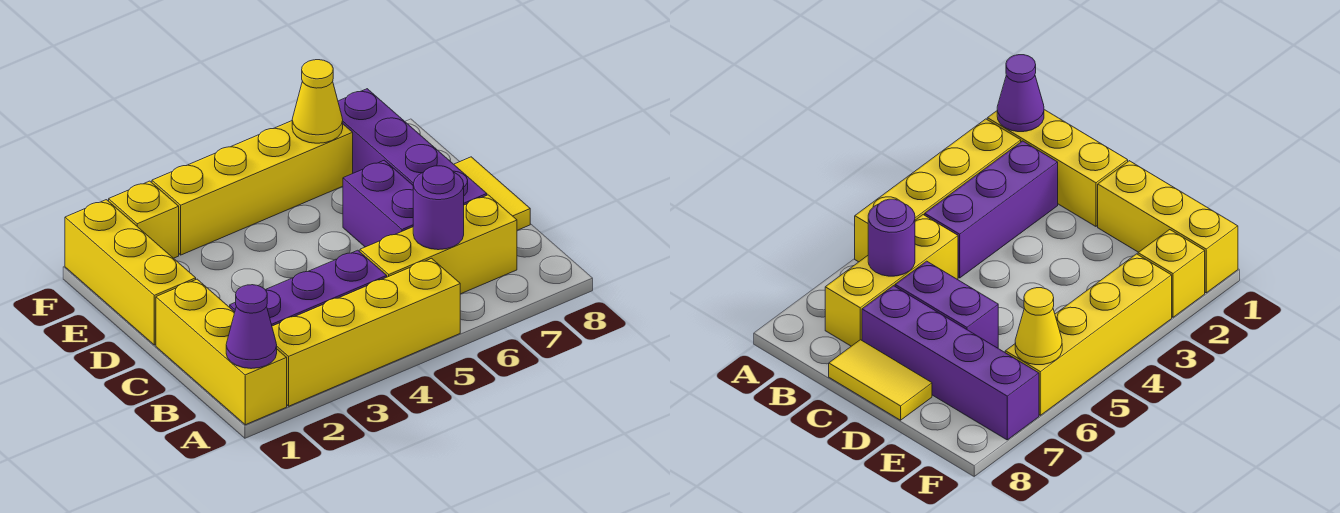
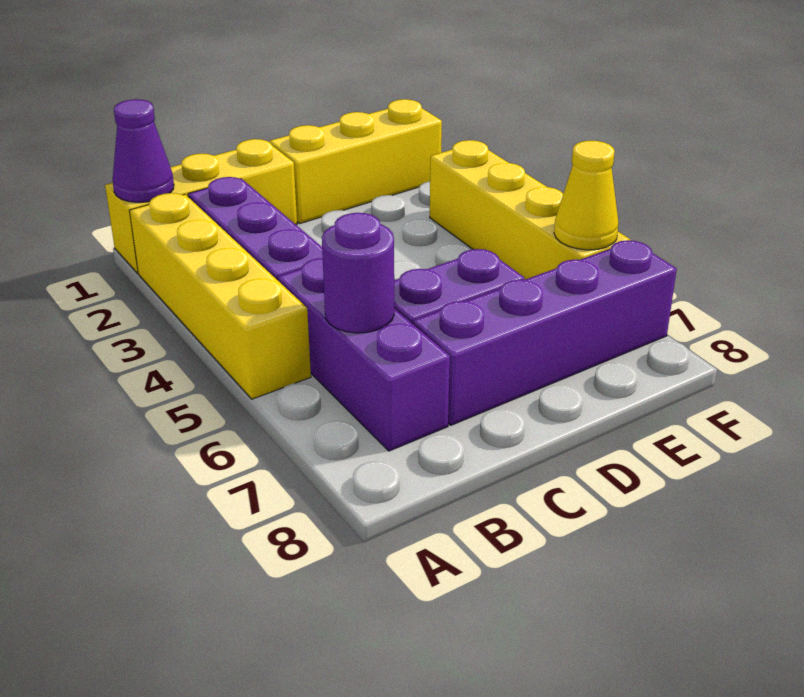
yellow brick B5:B7 level 1 -> purple brick B5:B7 level 1
yellow tile C8:D8 level 1 -> none
yellow brick F2 level 1 -> none

